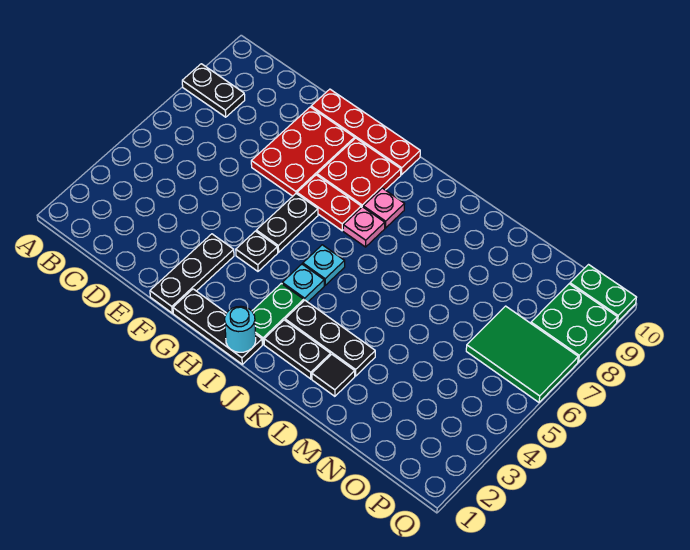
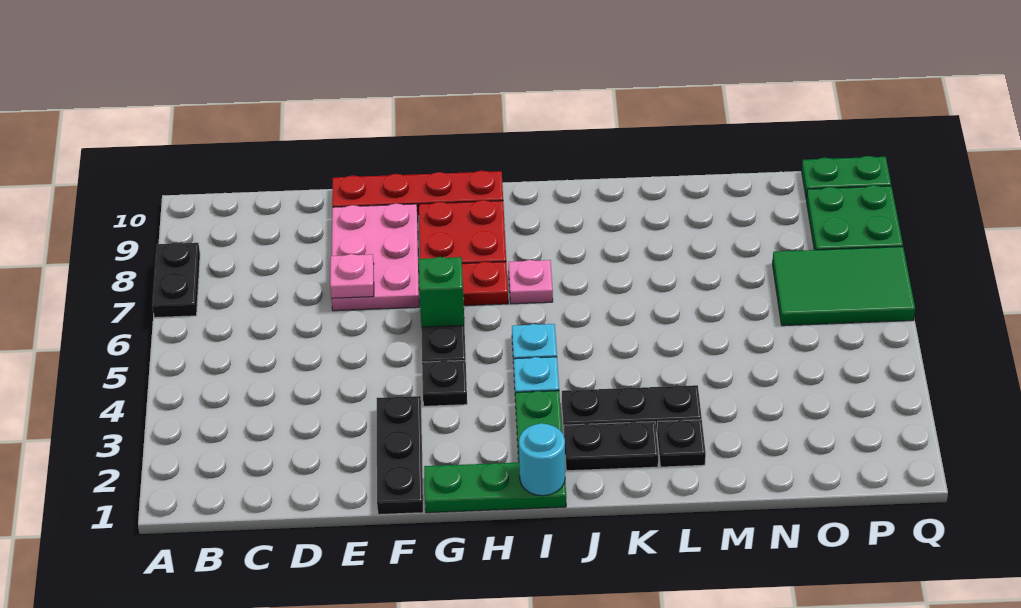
black plate A8:B8 level 1 -> black plate A7:A8 level 1
red plate E7:F9 level 1 -> pink plate E7:F9 level 1
black plate G1:I1 level 1 -> green plate G1:I1 level 1
none -> green brick G6 level 2
pink plate I8 level 1 -> pink plate E7 level 2
black tile L2 level 1 -> black plate L2 level 1

